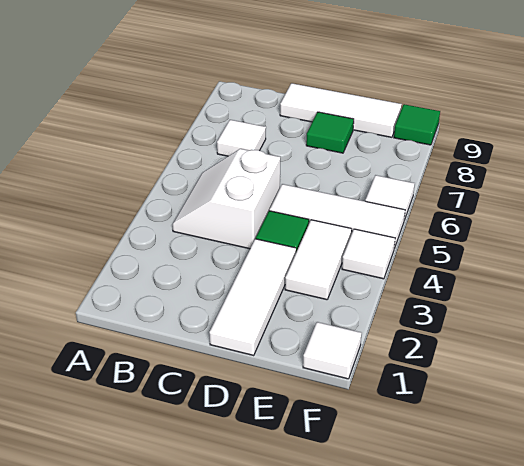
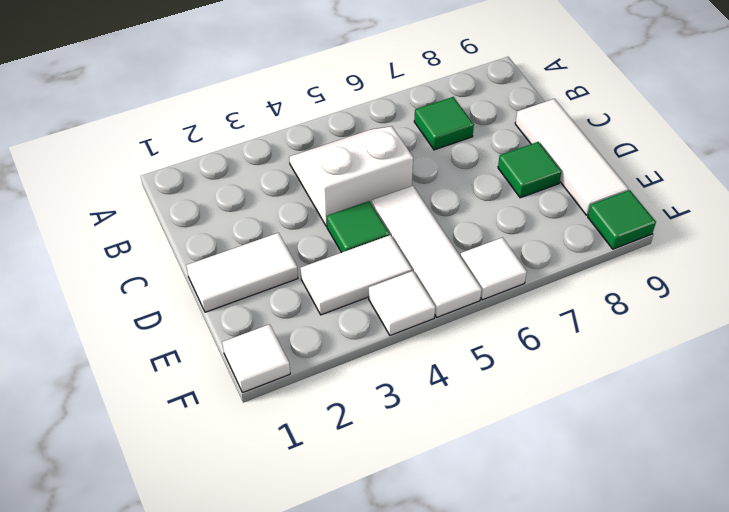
white tile B7 level 1 -> green tile B7 level 1
white tile D1:D3 level 1 -> white tile D1:D2 level 1

